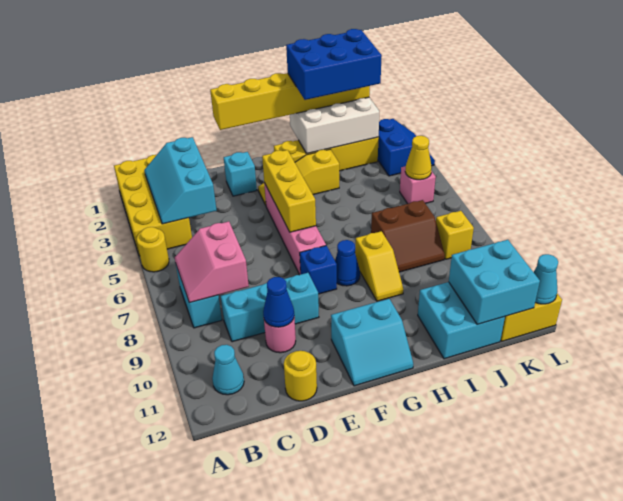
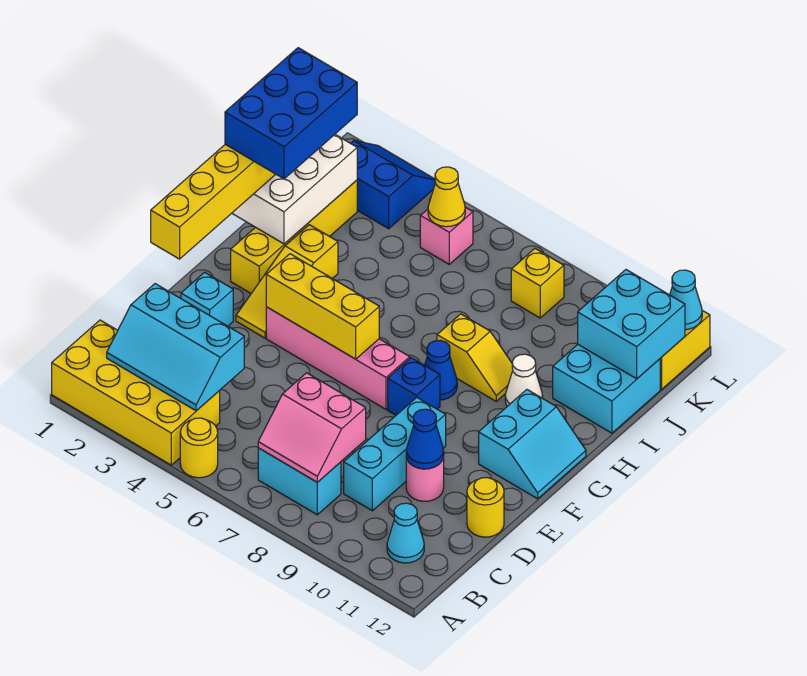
none -> white cone H10 level 1
brown slope I7:J8 level 1 top 7 -> none

